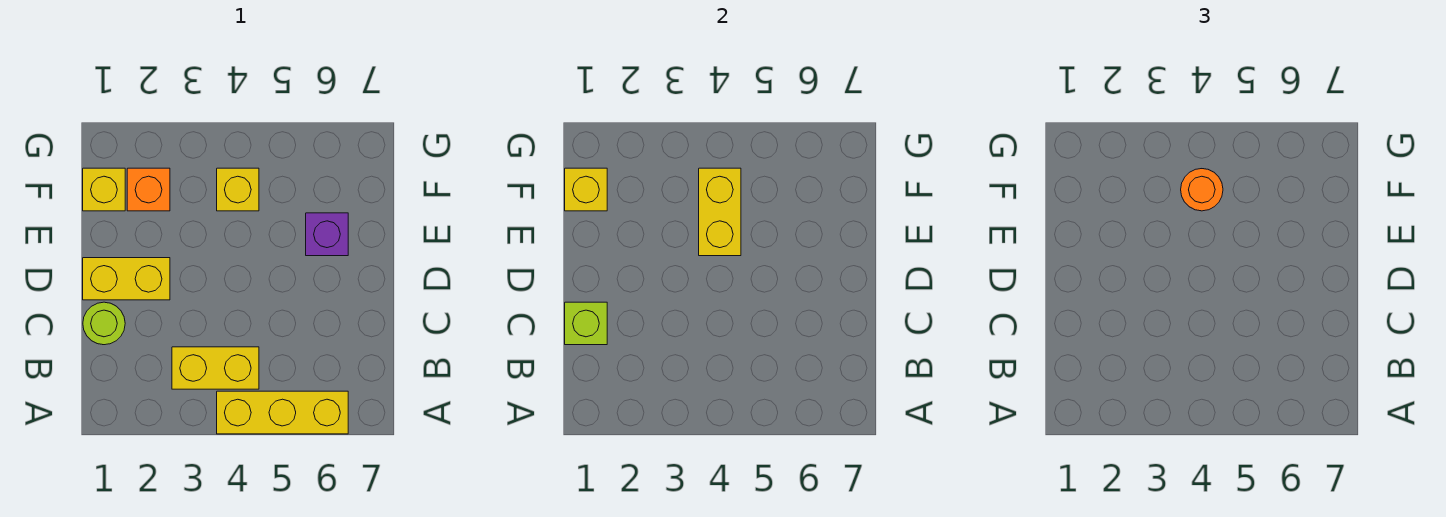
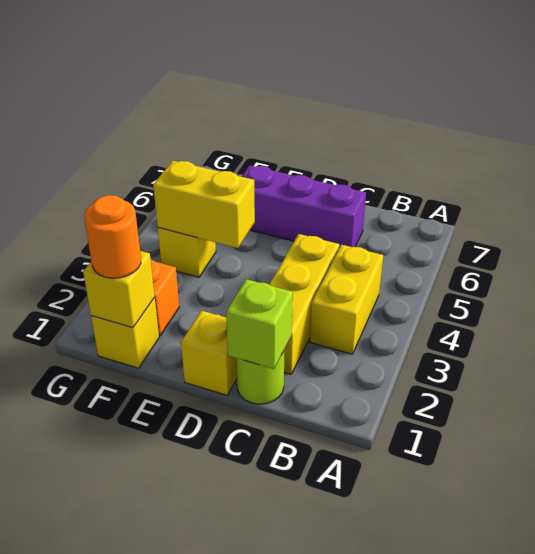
yellow brick A4:A6 level 1 -> yellow brick C2:C4 level 1
yellow brick D1:D2 level 1 -> yellow brick D1 level 1
purple brick E6 level 1 -> purple brick C6:E6 level 1
orange round brick F4 level 3 -> orange round brick F1 level 3

